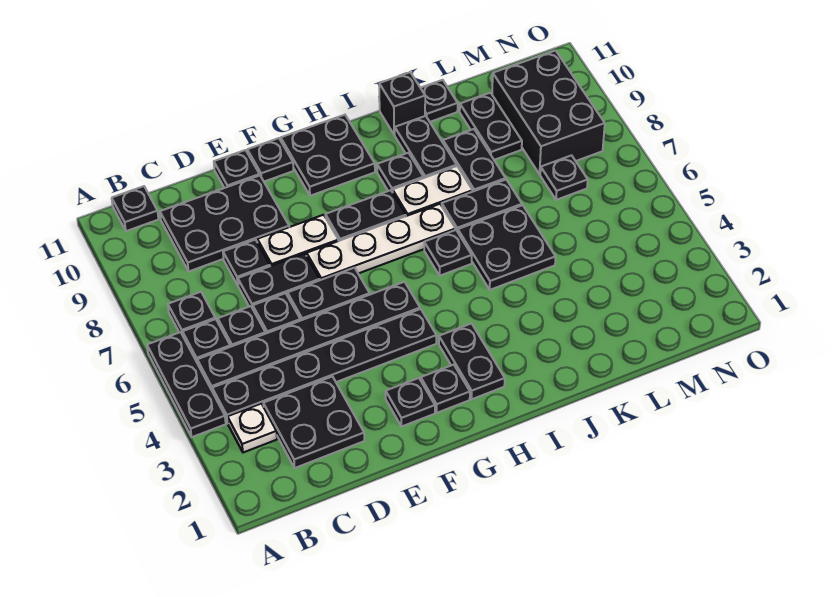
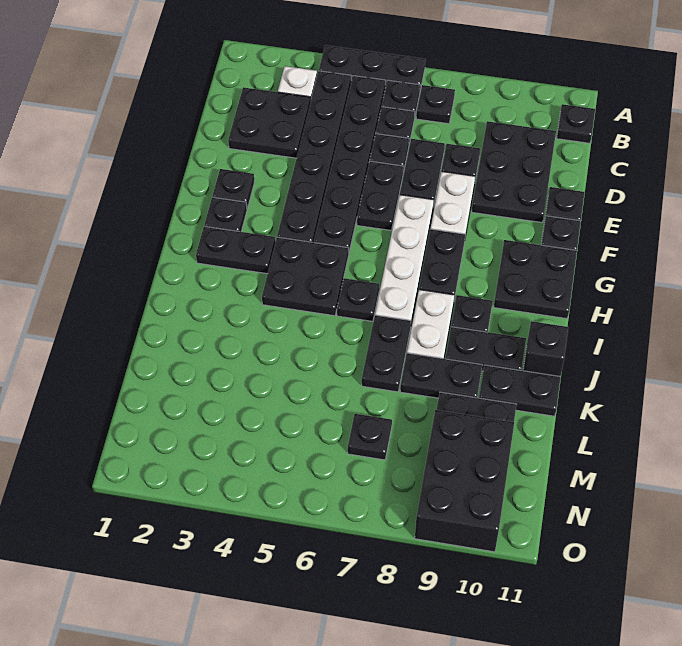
black plate J5:K6 level 1 -> black plate H4:I5 level 1
black plate K11 level 1 -> black plate K10:K11 level 1
black brick M8:N10 level 1 -> black brick M9:O10 level 1

